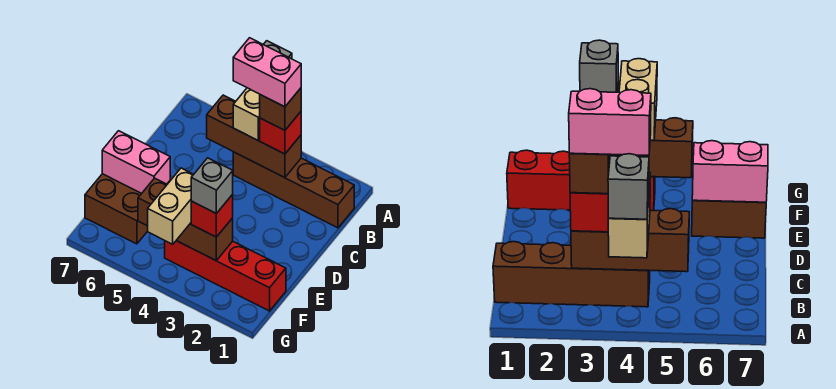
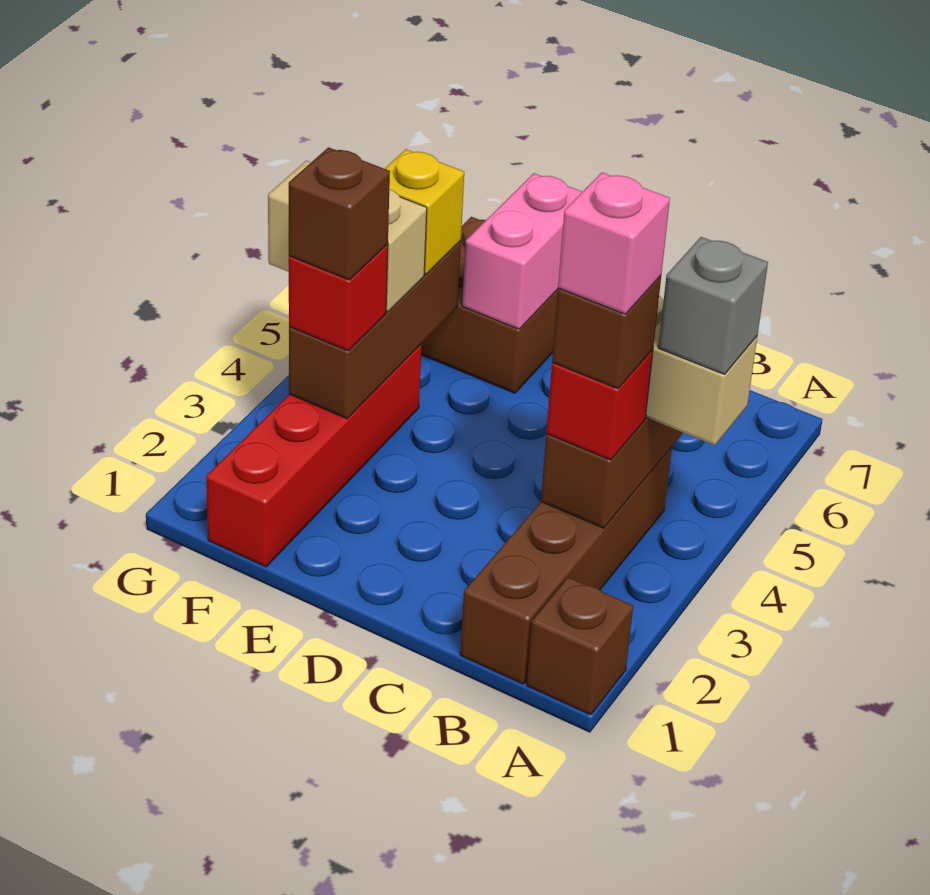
none -> brown brick A1 level 1
pink brick B3:B4 level 5 -> pink brick B3 level 5
grey brick F3 level 4 -> brown brick F3 level 4
none -> yellow brick F5 level 3

